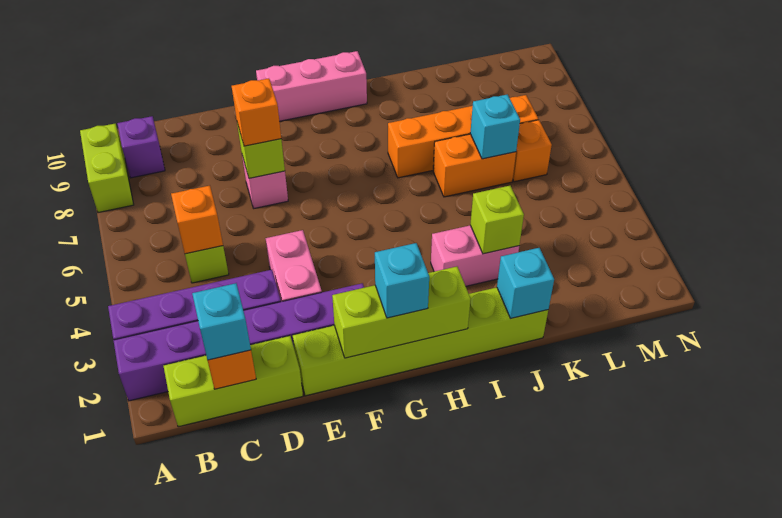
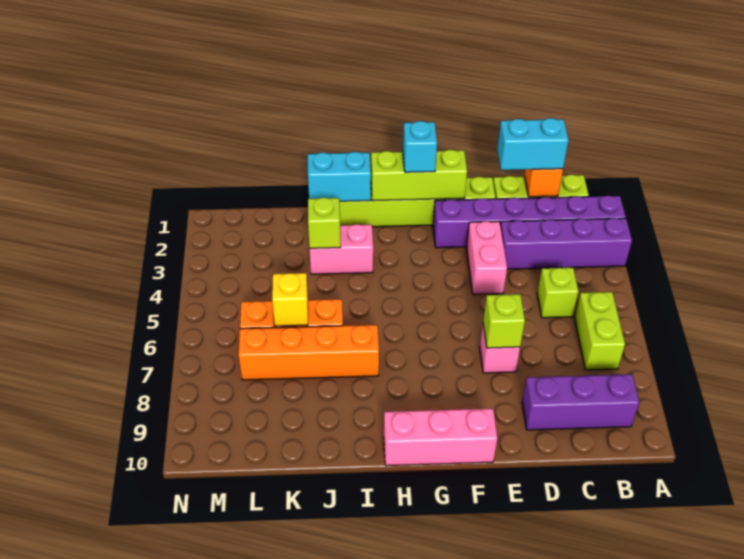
lime brick A8:A9 level 1 -> lime brick B6:B7 level 1
purple brick B9 level 1 -> purple brick B9:D9 level 1
cyan brick C1 level 3 -> cyan brick C1:D1 level 3
orange brick C5 level 2 -> none
orange brick E7 level 3 -> none
cyan brick J1 level 2 -> cyan brick I1:J1 level 2
cyan brick K6 level 2 -> yellow brick K6 level 2

